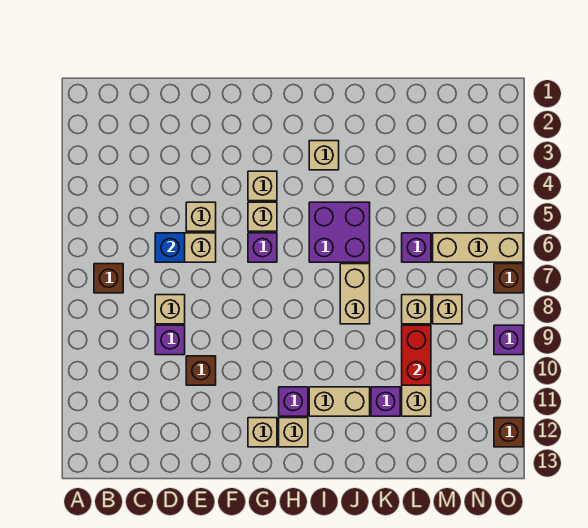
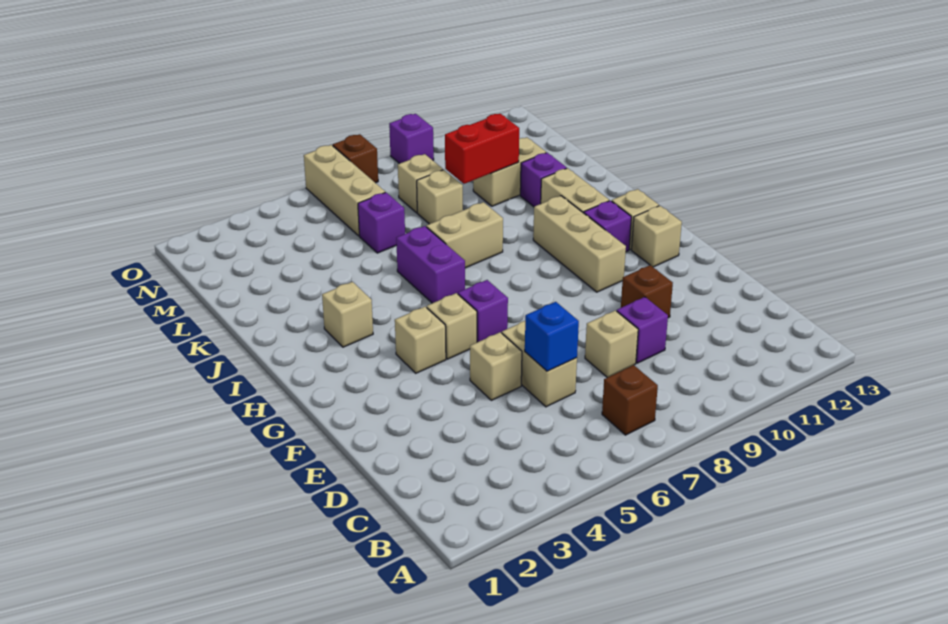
none -> tan brick G10:I10 level 1
purple brick I5:J6 level 1 -> purple brick I6:J6 level 1
brown brick O12 level 1 -> none

